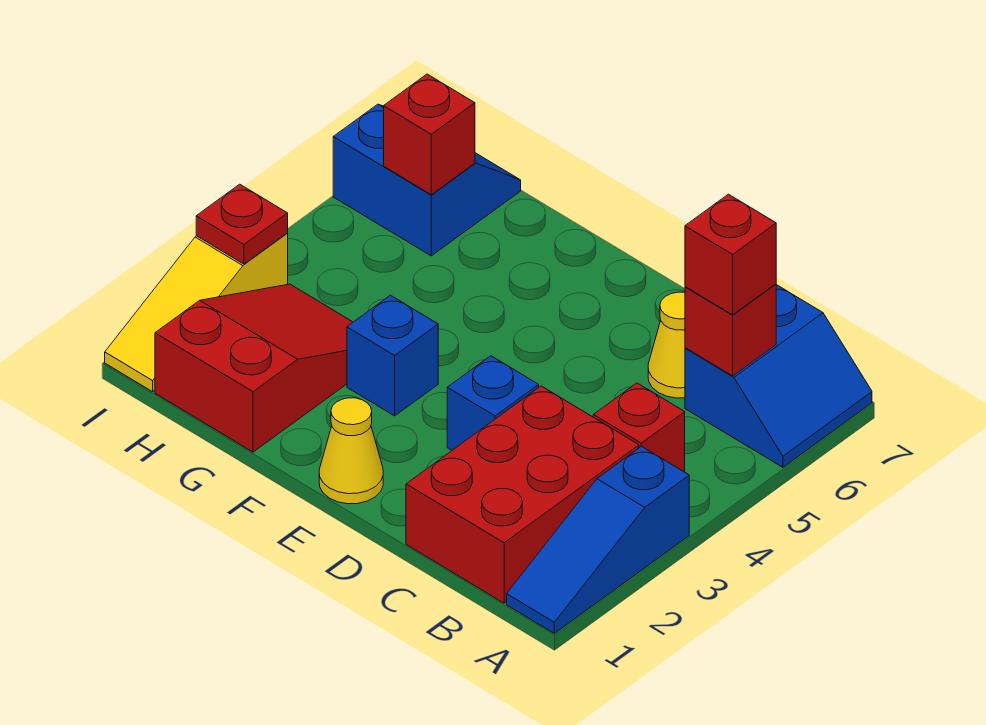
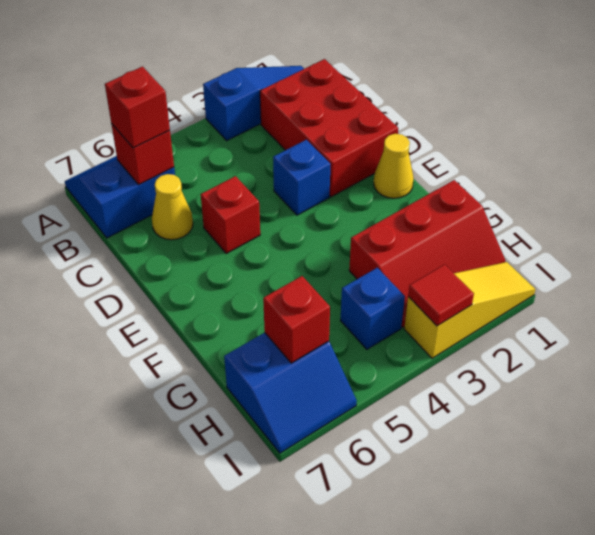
red brick B1:C3 level 1 -> red brick B1:D2 level 1
red brick B4 level 1 -> red brick D5 level 1
blue brick F3 level 1 -> blue brick H4 level 1
red slope G1:H3 level 1 top 1 -> red slope G1:H3 level 1 top G
blue slope H6:I7 level 1 top 6 -> blue slope H6:I7 level 1 top H
red plate I3 level 2 -> red tile I3 level 2

